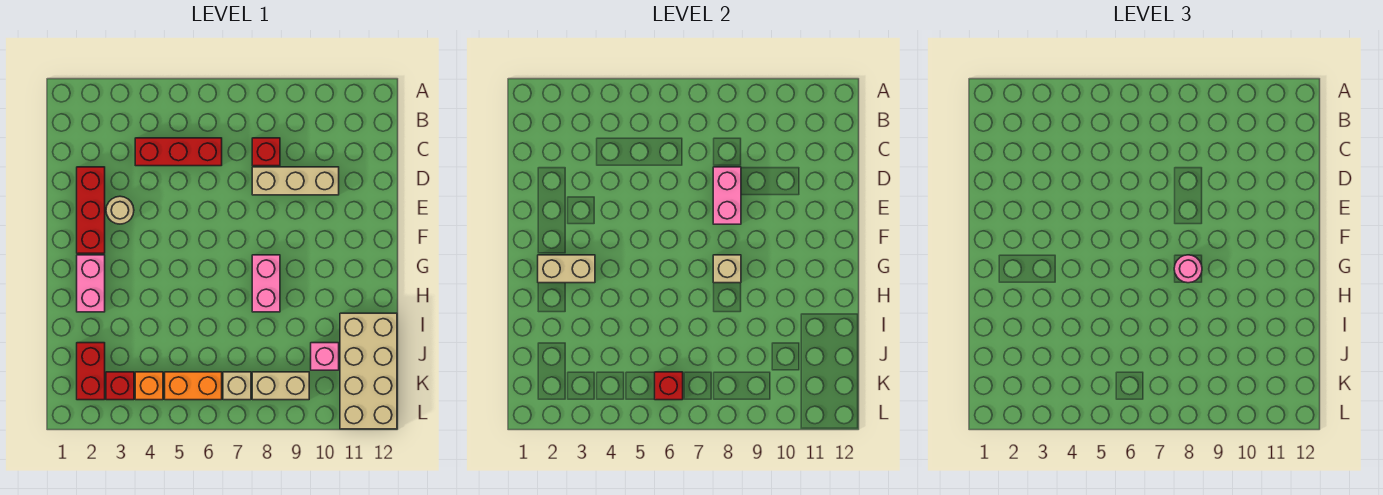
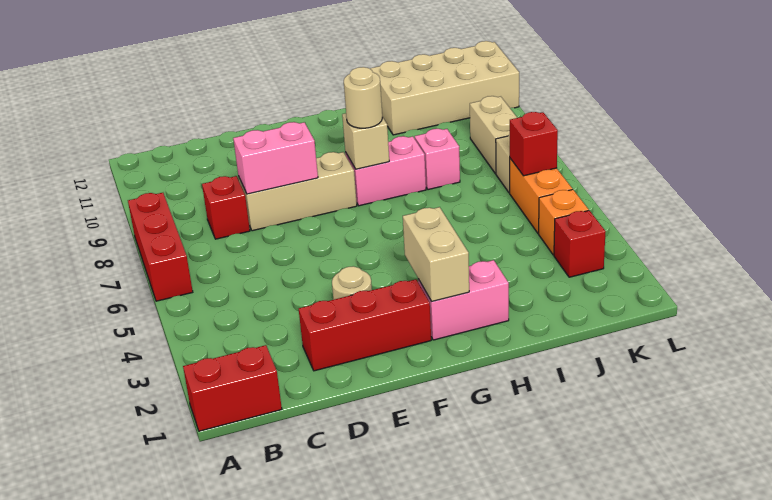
red brick C4:C6 level 1 -> red brick A6:A8 level 1
tan brick D8:D10 level 1 -> tan brick D8:F8 level 1
pink round brick G8 level 3 -> tan round brick G8 level 3
red brick J2:K2 level 1 -> red brick A1:B1 level 1
pink brick J10 level 1 -> pink brick I8 level 1

